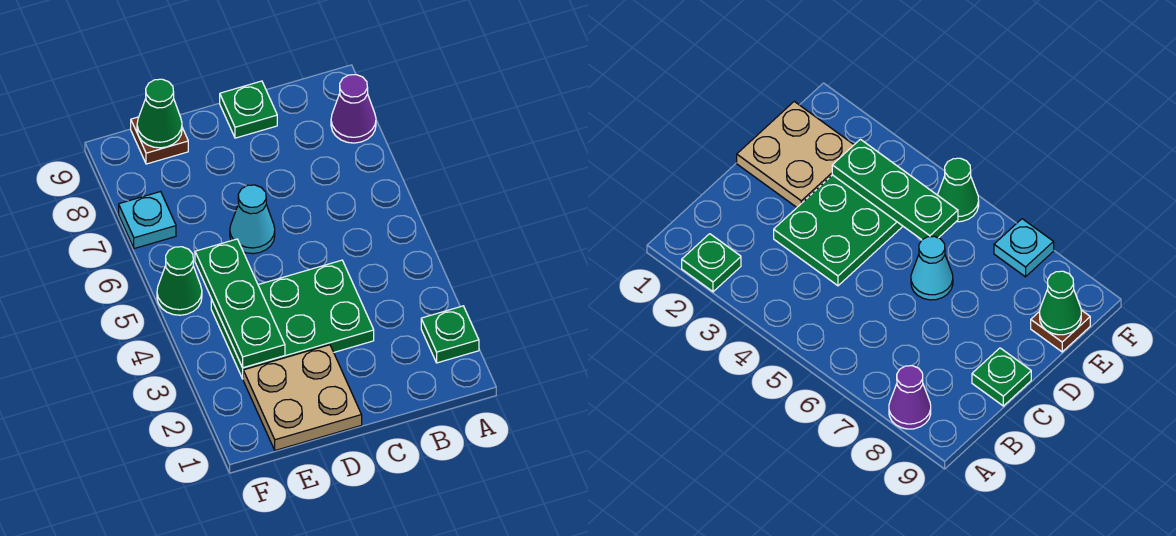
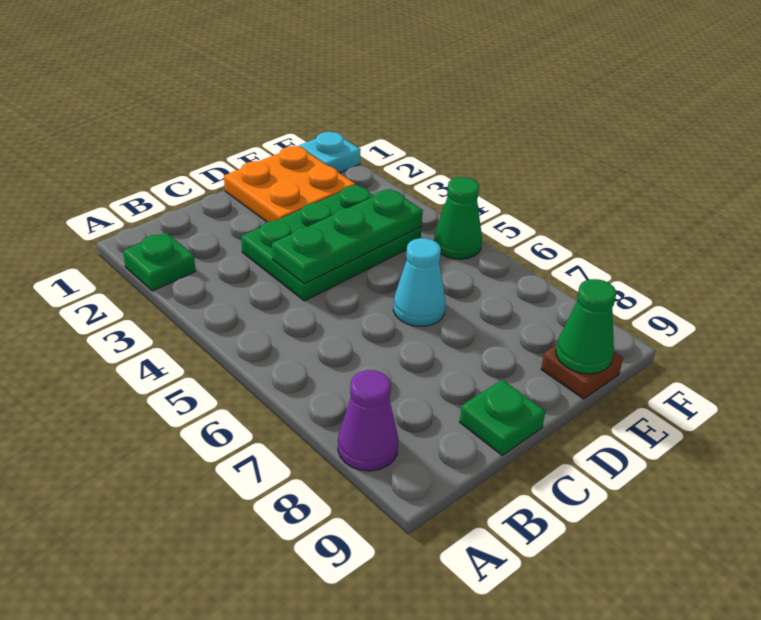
tan plate D1:E2 level 1 -> orange plate D1:E2 level 1
green plate E3:E5 level 2 -> green plate C4:E4 level 2
cyan plate F7 level 1 -> cyan plate F1 level 1

